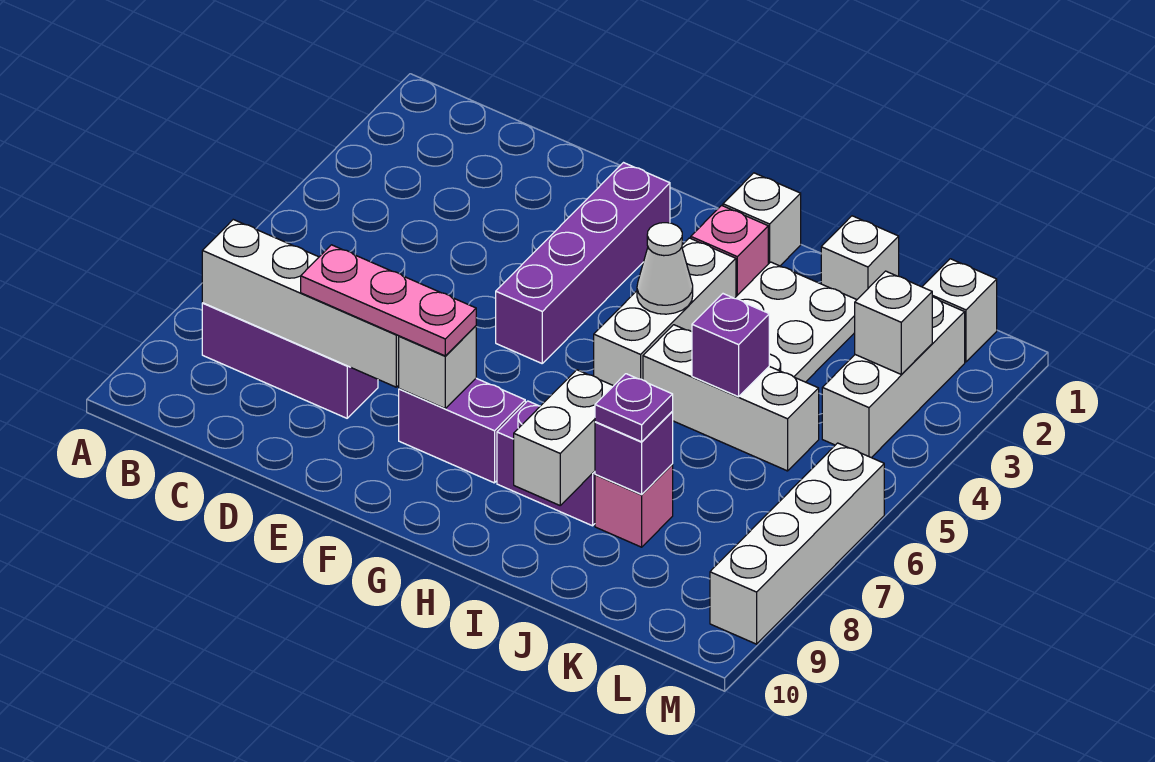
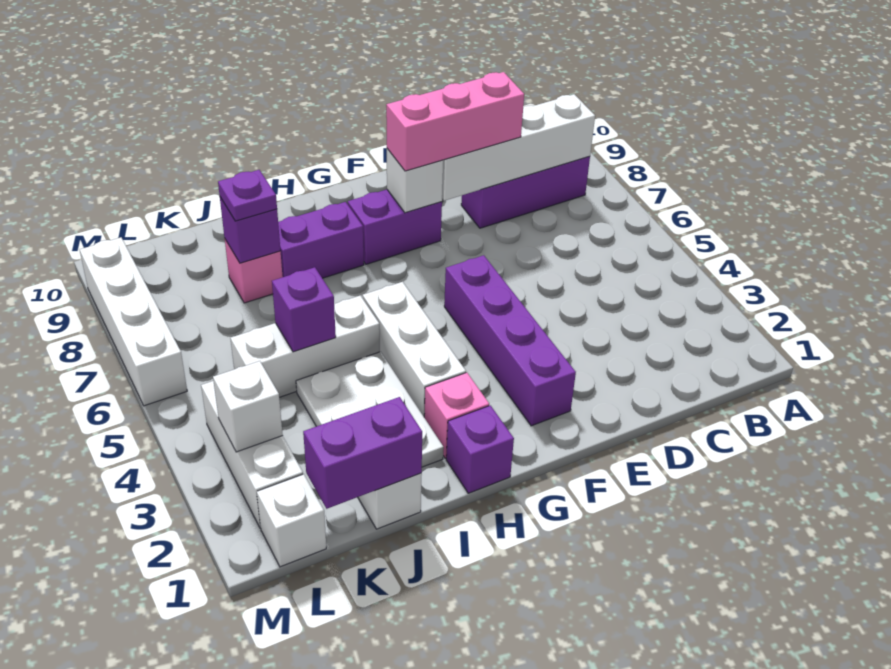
pink plate D8:F8 level 3 -> pink brick D8:F8 level 3
white brick H1 level 1 -> purple brick H1 level 1
white cone H4 level 2 -> none
white brick I8:I9 level 2 -> none
none -> purple brick J1:K1 level 2

